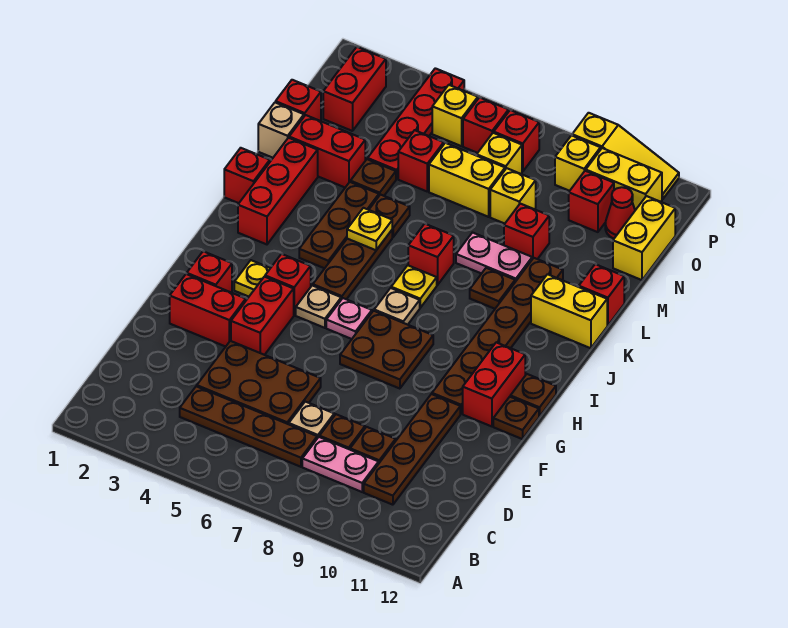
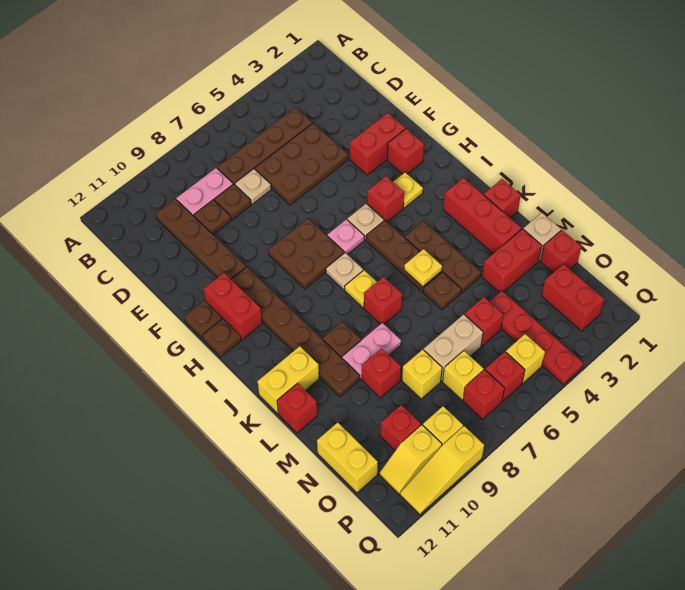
red brick F4:G4 level 1 -> none
brown plate M4 level 1 -> none
yellow brick N6:N7 level 1 -> tan brick N6:N7 level 1
red cone O11 level 1 -> none
yellow brick P10:P11 level 1 -> yellow slope P10:P11 level 1 top 10

